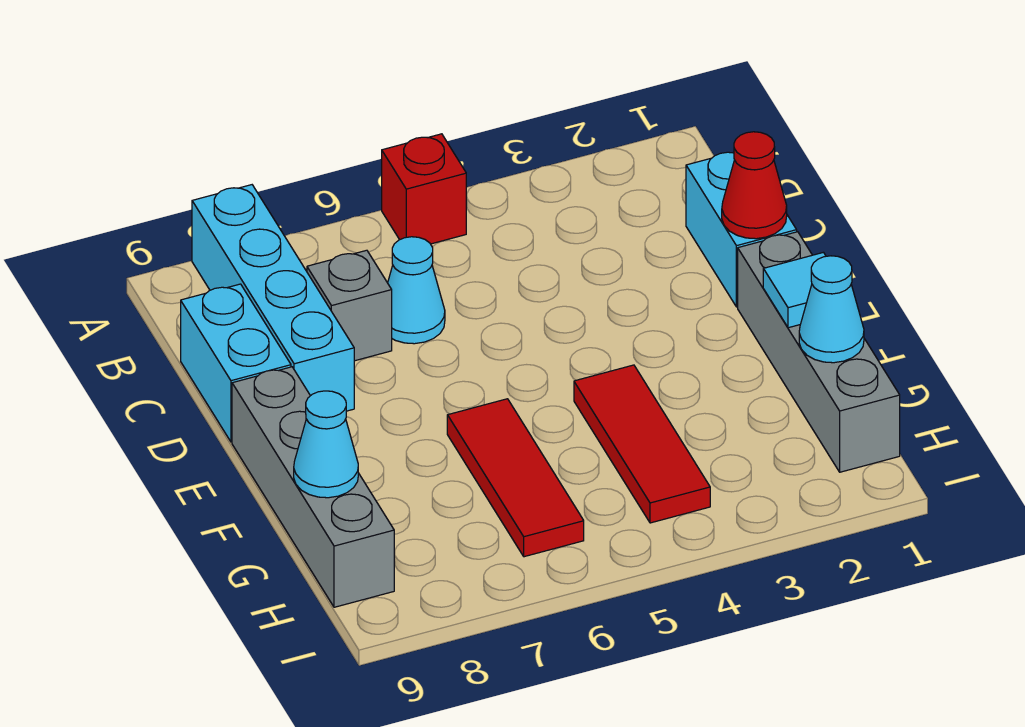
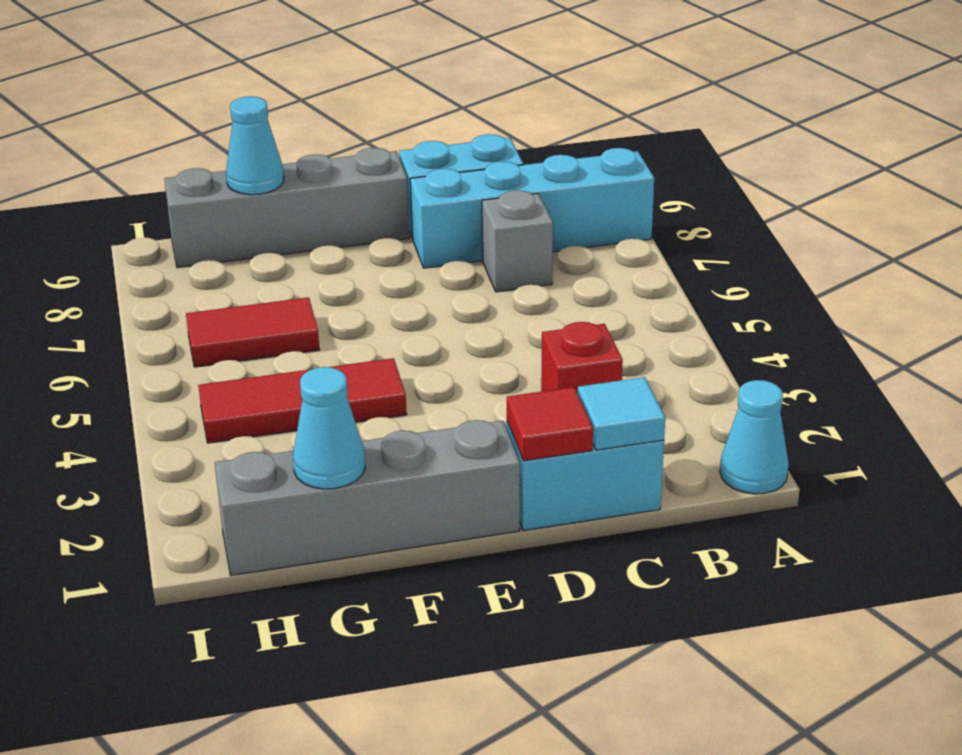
red brick A5 level 1 -> red brick C3 level 1
cyan cone C6 level 1 -> cyan cone A1 level 1
red cone D1 level 2 -> red tile D1 level 2
cyan tile F1 level 2 -> cyan tile C1 level 2
red tile F6:H6 level 1 -> red tile G6:H6 level 1

